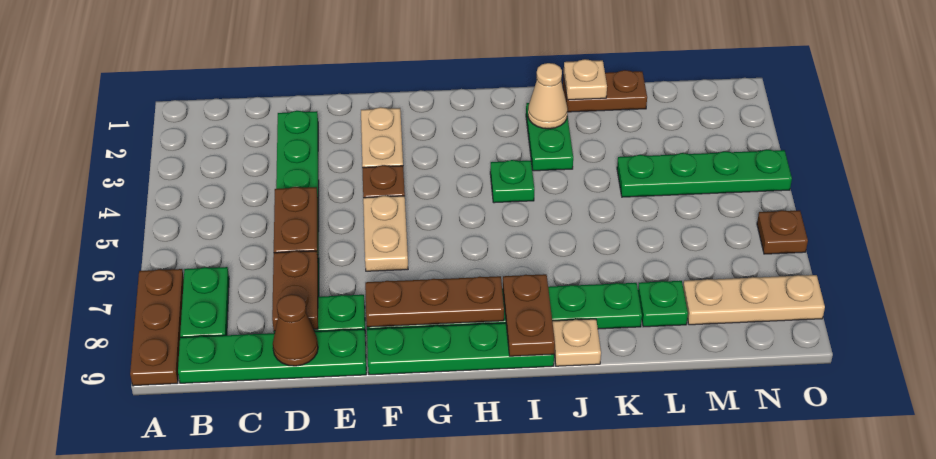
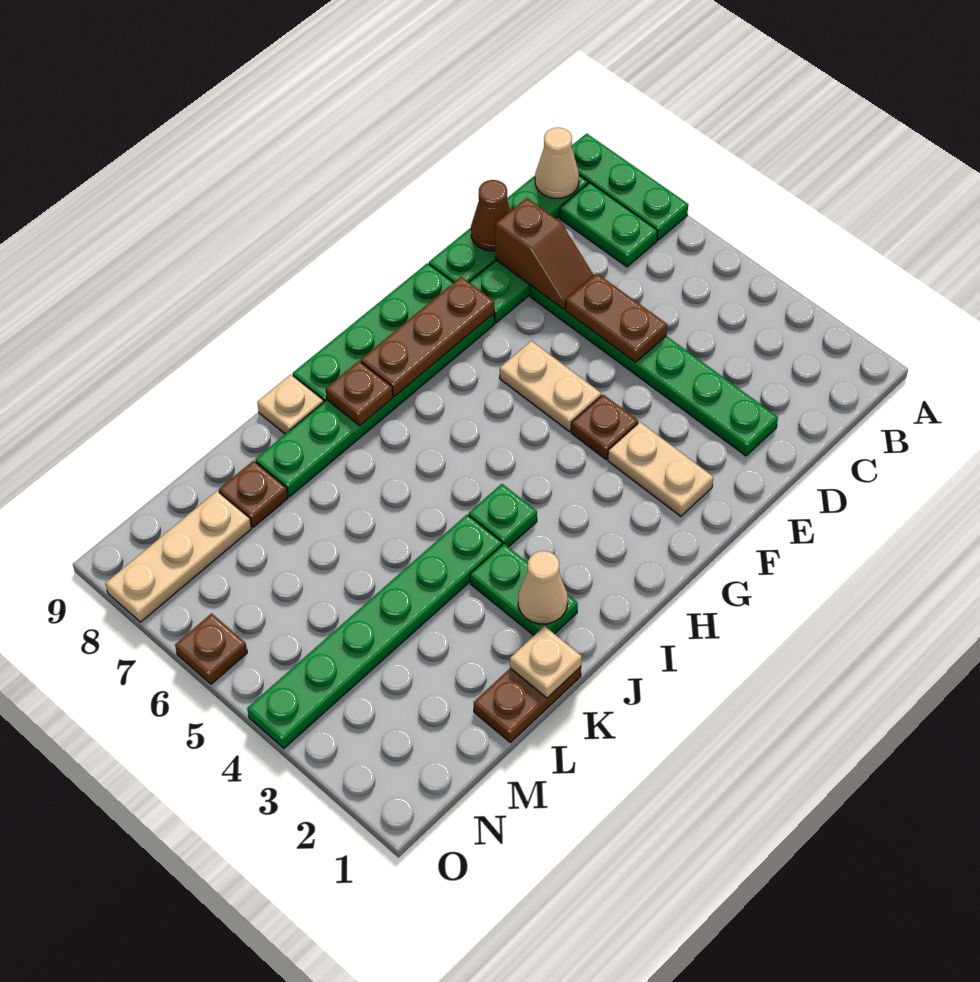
brown plate A7:A9 level 1 -> green plate A7:A9 level 1
none -> tan cone B9 level 2
brown plate D7:D8 level 2 -> brown slope D7:D8 level 2 top 8
brown plate I8:I9 level 2 -> brown plate I8 level 2
green plate L4:O4 level 1 -> green plate J4:O4 level 1
green plate L8 level 1 -> brown plate L8 level 1

